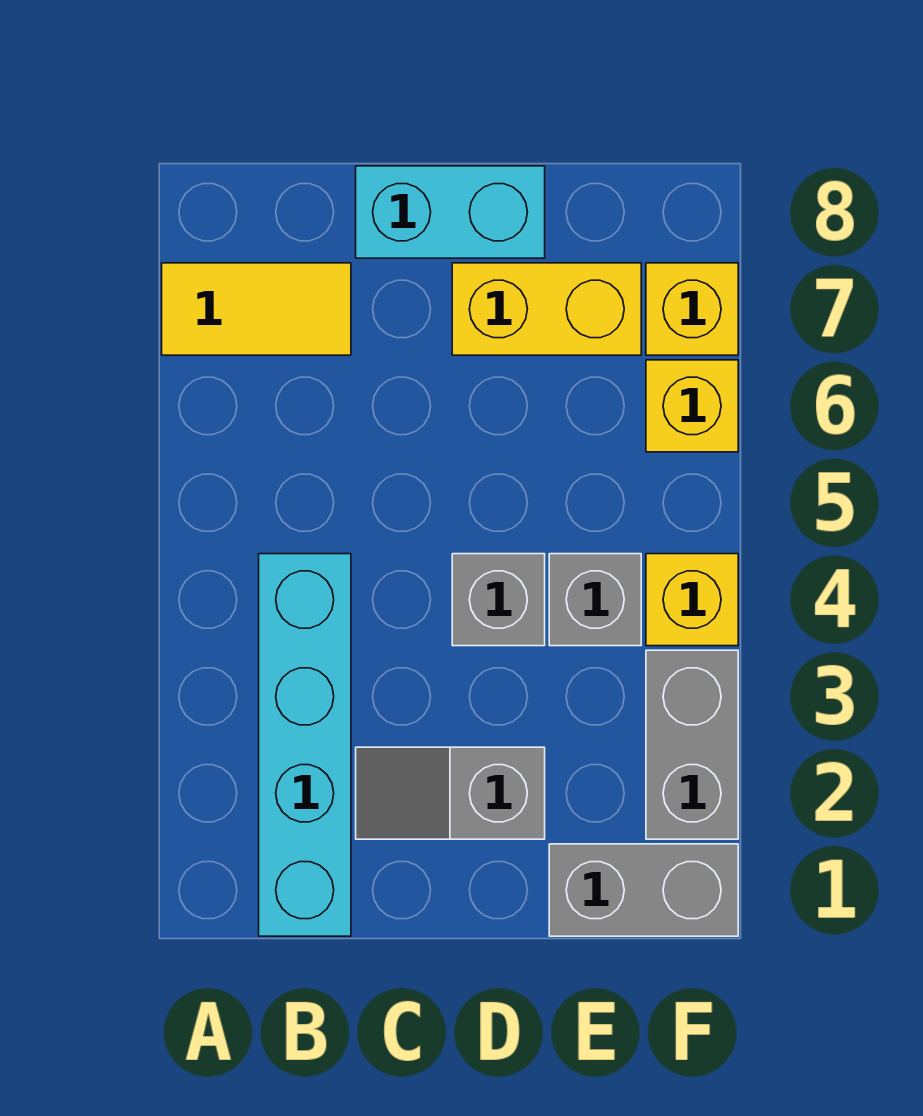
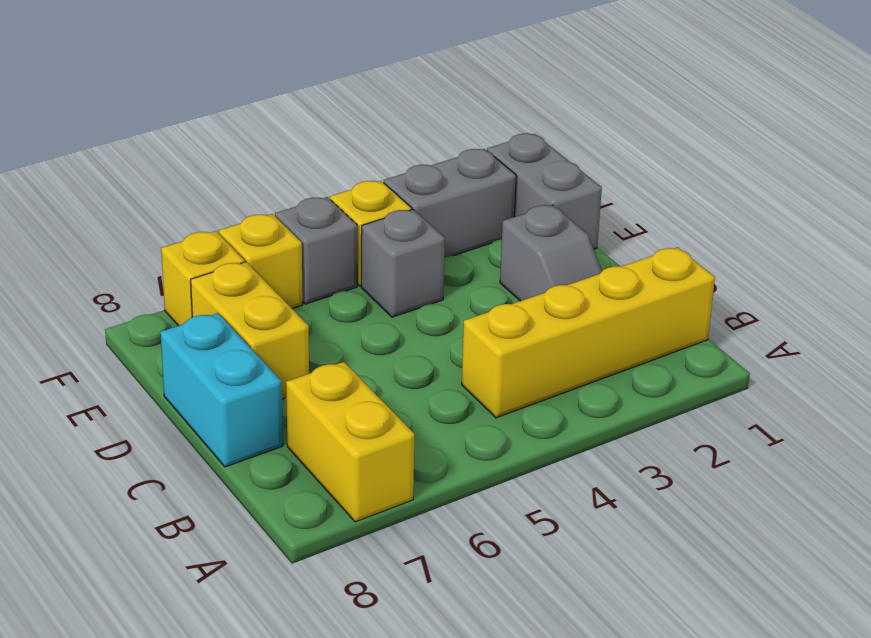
yellow tile A7:B7 level 1 -> yellow brick A7:B7 level 1
cyan brick B1:B4 level 1 -> yellow brick B1:B4 level 1
grey brick D4 level 1 -> grey brick F5 level 1

